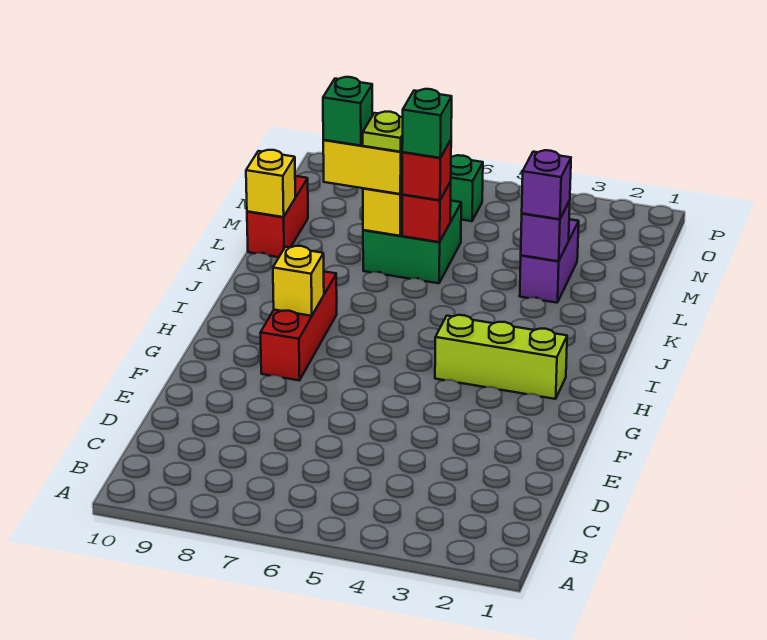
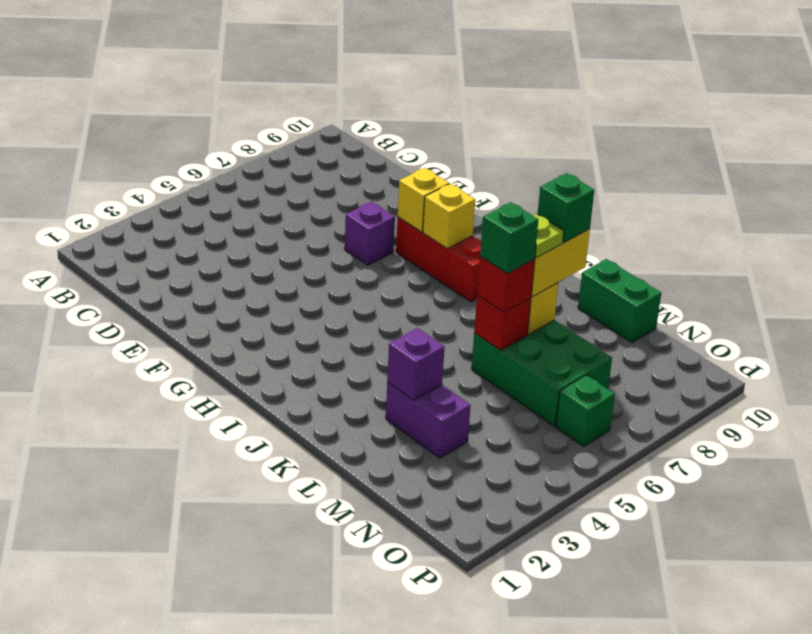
lime brick H2:H4 level 1 -> none
purple brick L3 level 3 -> purple brick F7 level 1
green brick L6:M7 level 1 -> green brick L6:N7 level 1
red brick L10:M10 level 1 -> green brick L10:M10 level 1
yellow brick L10 level 2 -> yellow brick G8 level 2

